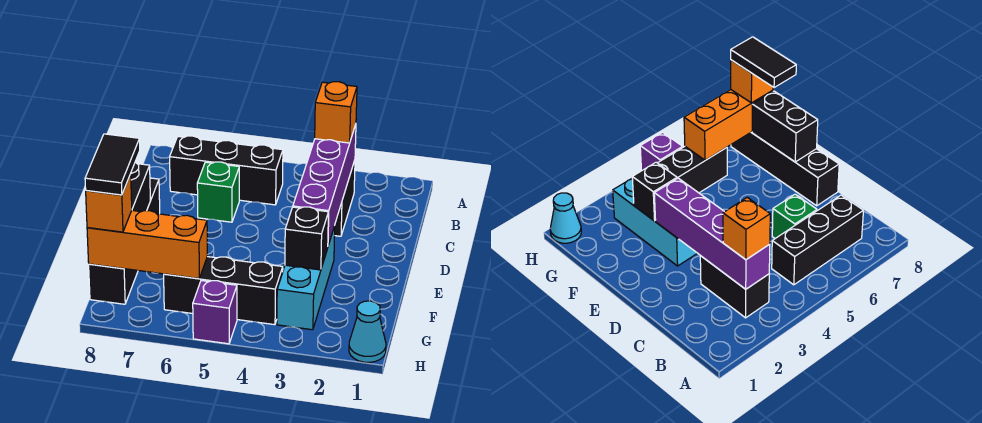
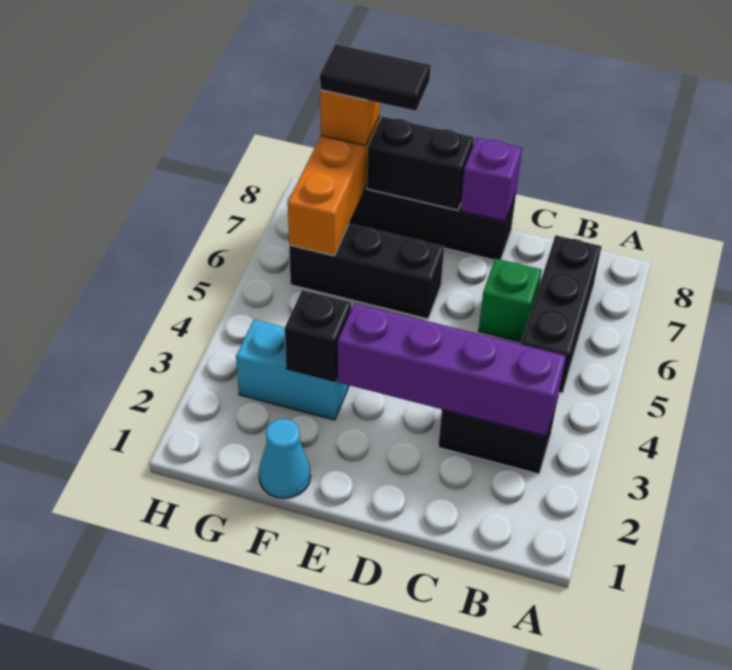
orange brick B3 level 3 -> none
cyan brick E3:G3 level 1 -> cyan brick F3:G3 level 1
black brick G4:G6 level 1 -> black brick E6:G6 level 1
cyan cone H1 level 1 -> cyan cone F1 level 1
purple brick H5 level 1 -> purple brick D8 level 2

